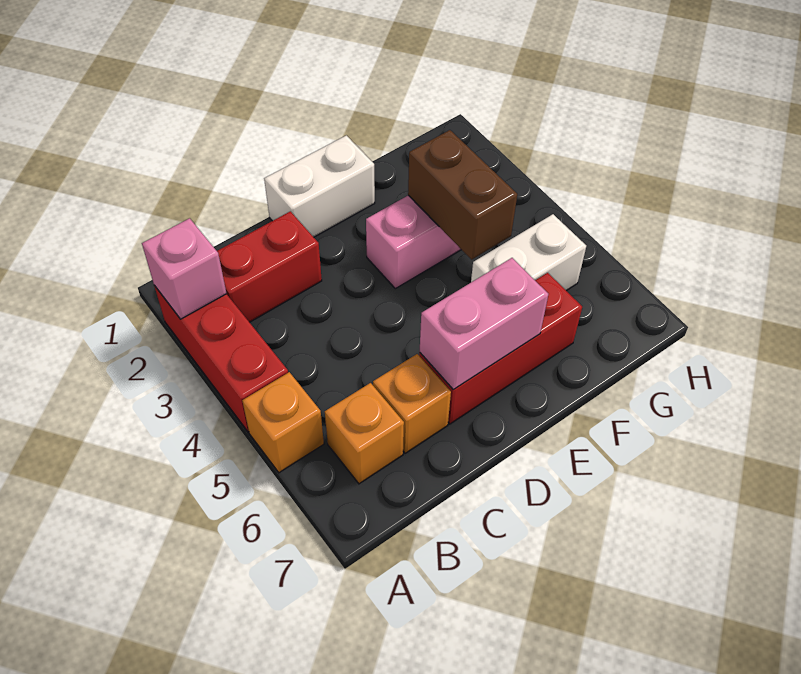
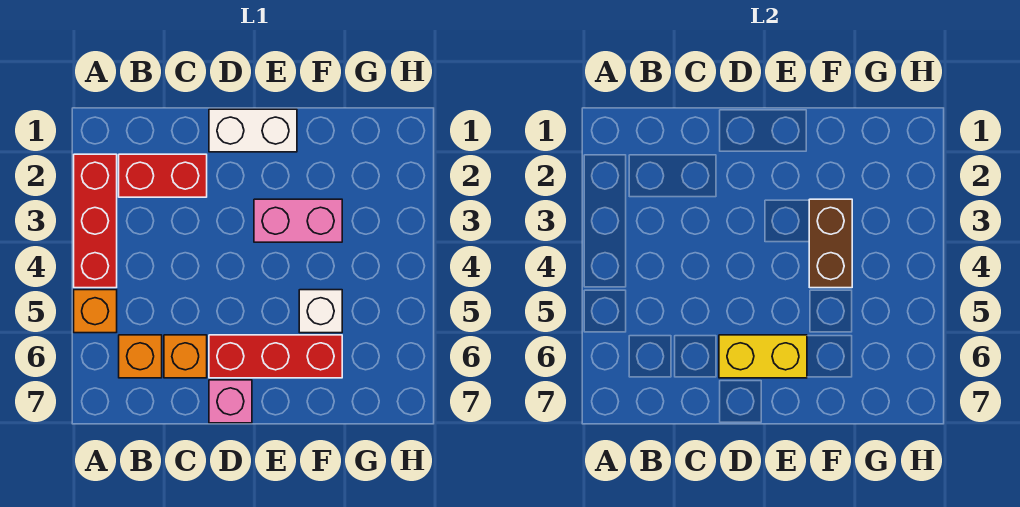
pink brick A2 level 2 -> pink brick D7 level 1
pink brick D6:E6 level 2 -> yellow brick D6:E6 level 2
white brick F5:G5 level 1 -> white brick F5 level 1

